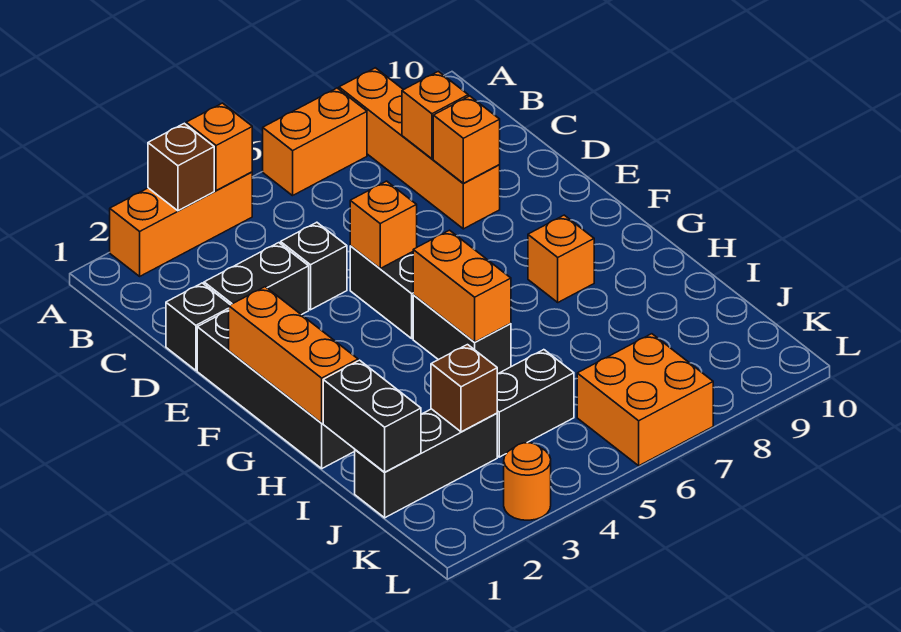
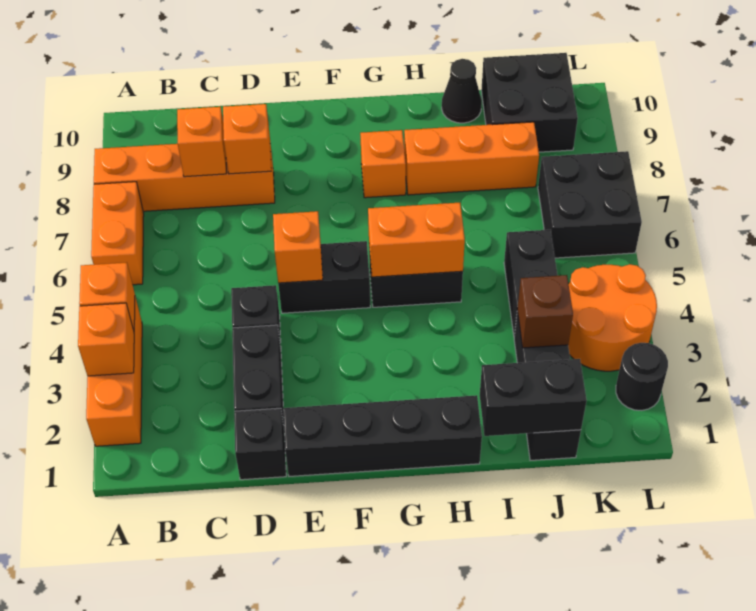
brown brick A3 level 2 -> orange brick A3 level 2
orange brick F1:H1 level 2 -> orange brick H8:J8 level 1
none -> black cone I10 level 1
none -> black brick J9:K10 level 1
orange brick K6:L7 level 1 -> black brick K6:L7 level 1
none -> black round brick L2 level 1
orange round brick L3 level 1 -> orange round brick K3:L4 level 1

